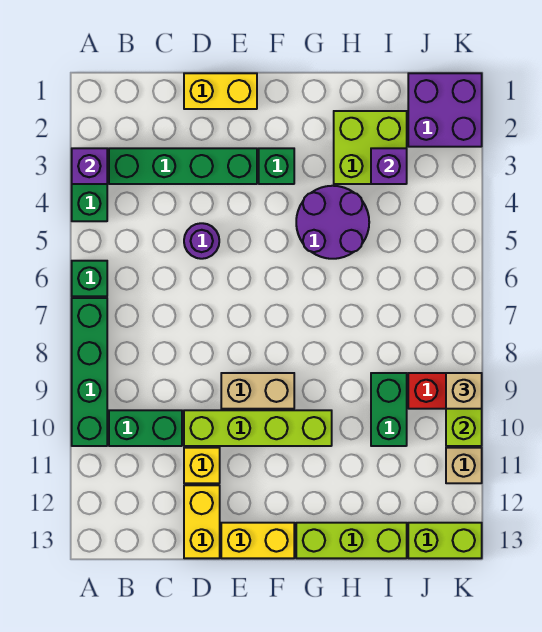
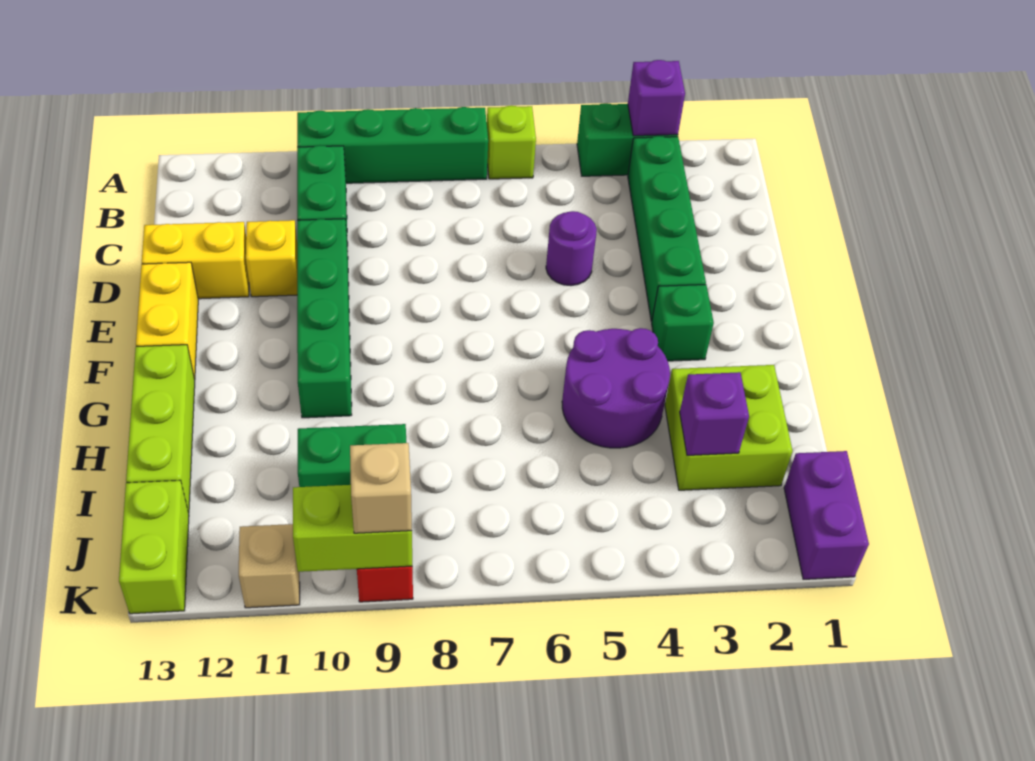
green brick A6 level 1 -> lime brick A6 level 1
yellow brick D1:E1 level 1 -> none
lime brick D10:G10 level 1 -> green brick D10:G10 level 1
tan brick E9:F9 level 1 -> none
purple brick J1:K2 level 1 -> purple brick J1:K1 level 1

